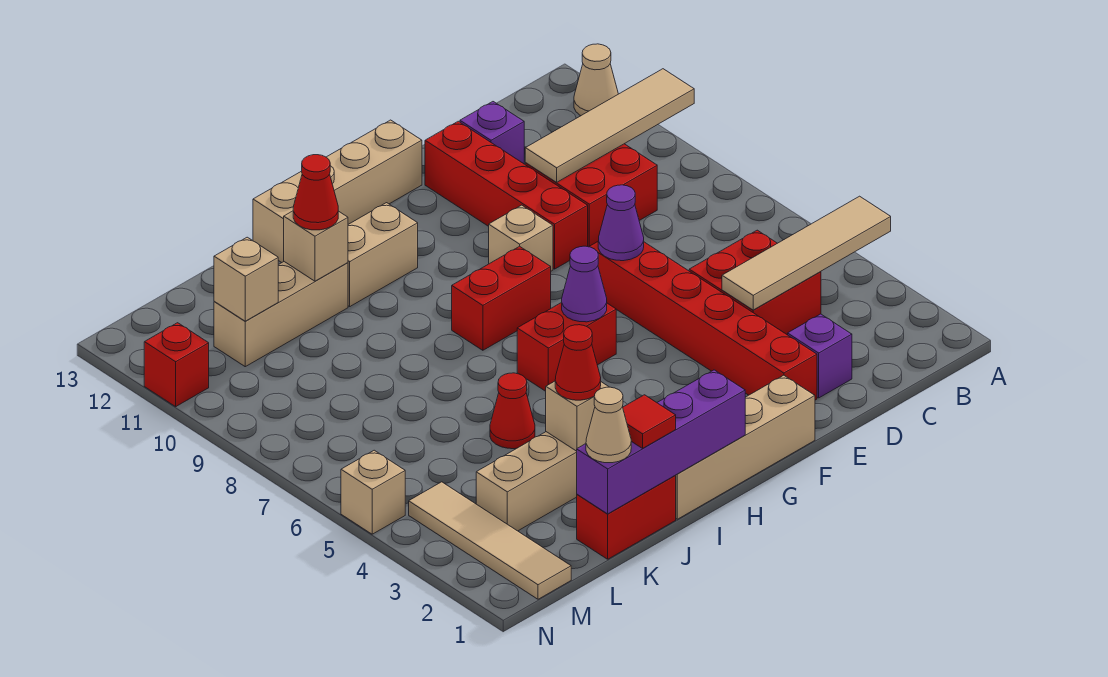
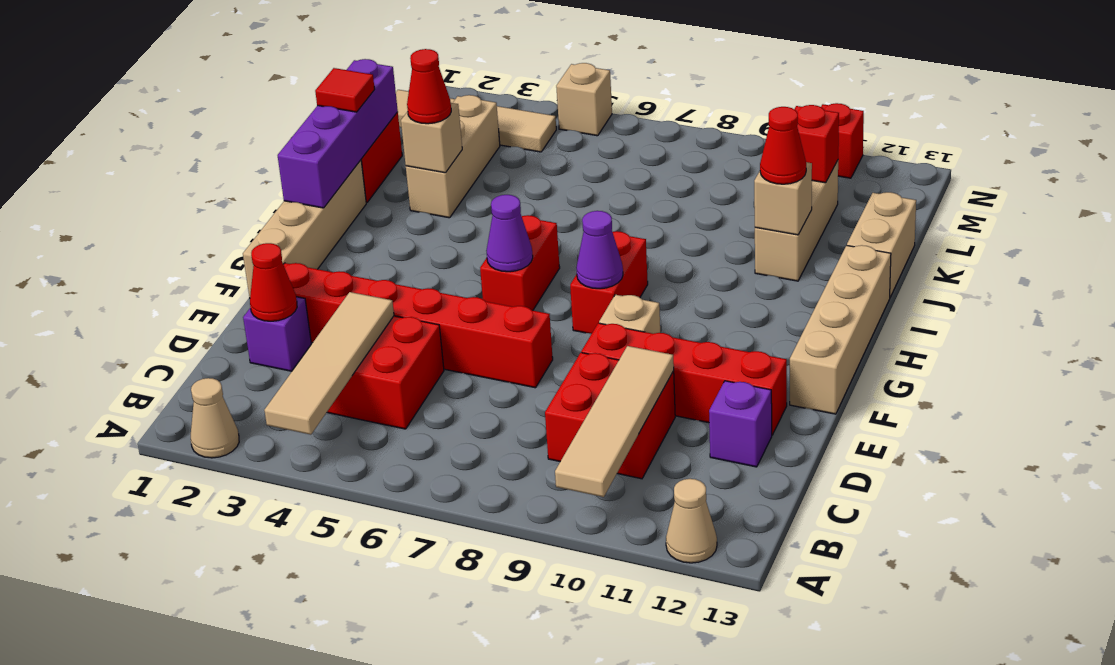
purple cone E7 level 2 -> purple cone G8 level 2
tan brick H11:I11 level 1 -> tan brick J13:K13 level 1
red cone J5 level 1 -> red cone D2 level 2
tan cone K1 level 3 -> tan cone A2 level 1
tan brick L11 level 2 -> red brick L11 level 2

